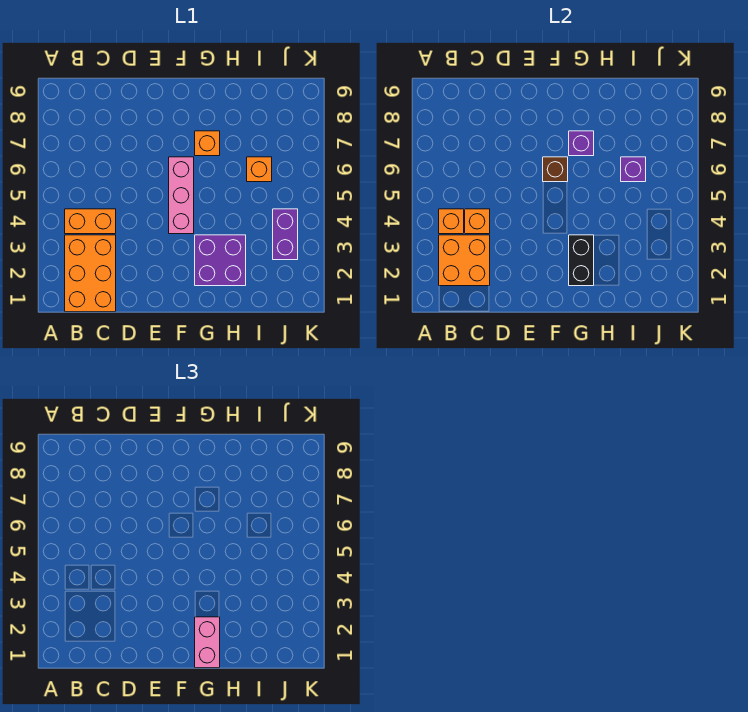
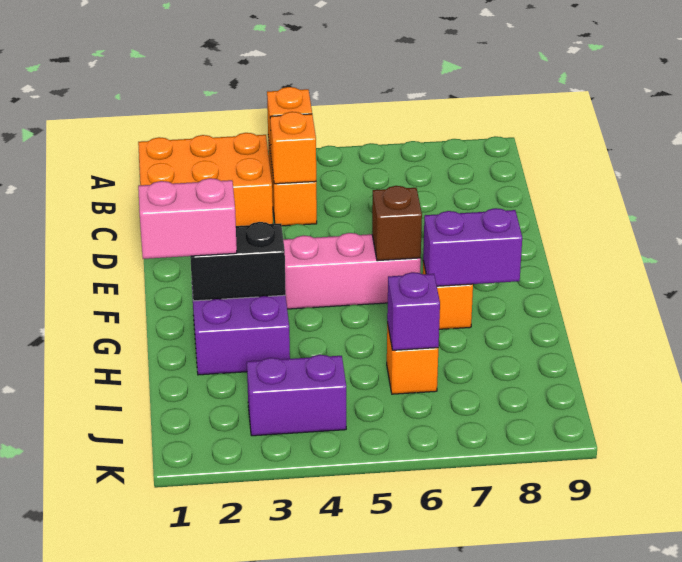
orange brick B2:C3 level 2 -> none
purple brick G7 level 2 -> purple brick G7:G8 level 2

